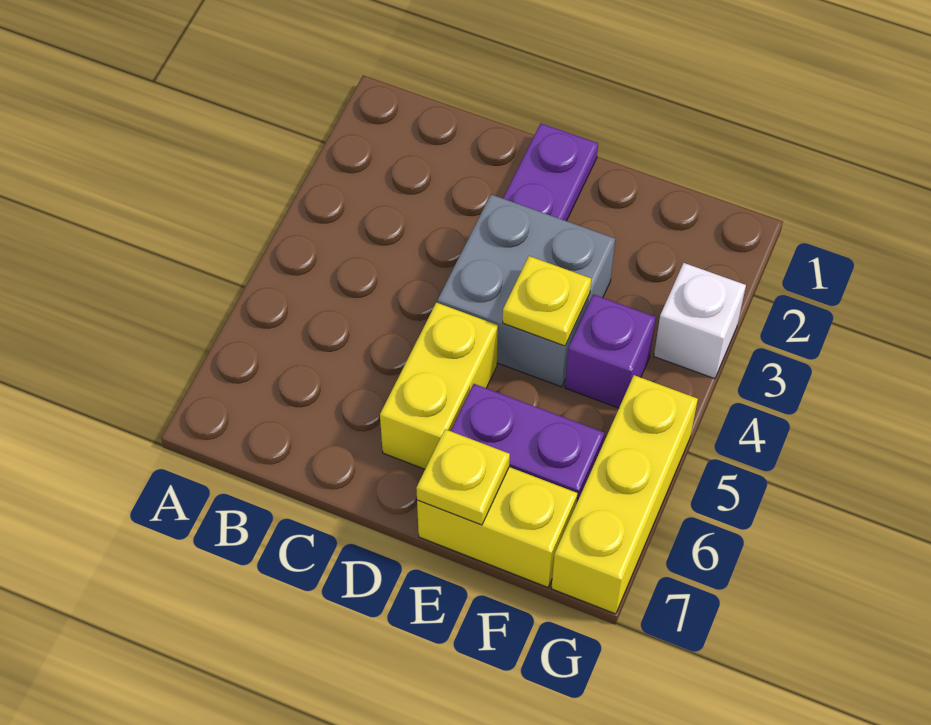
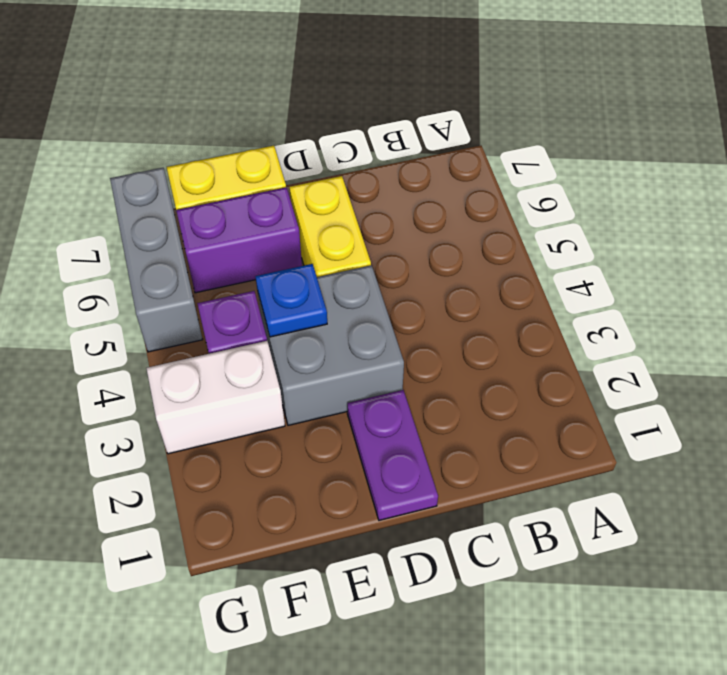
yellow plate E4 level 2 -> blue plate E4 level 2
yellow plate E7 level 2 -> none
white brick G3 level 1 -> white brick F3:G3 level 1
yellow brick G5:G7 level 1 -> grey brick G5:G7 level 1

